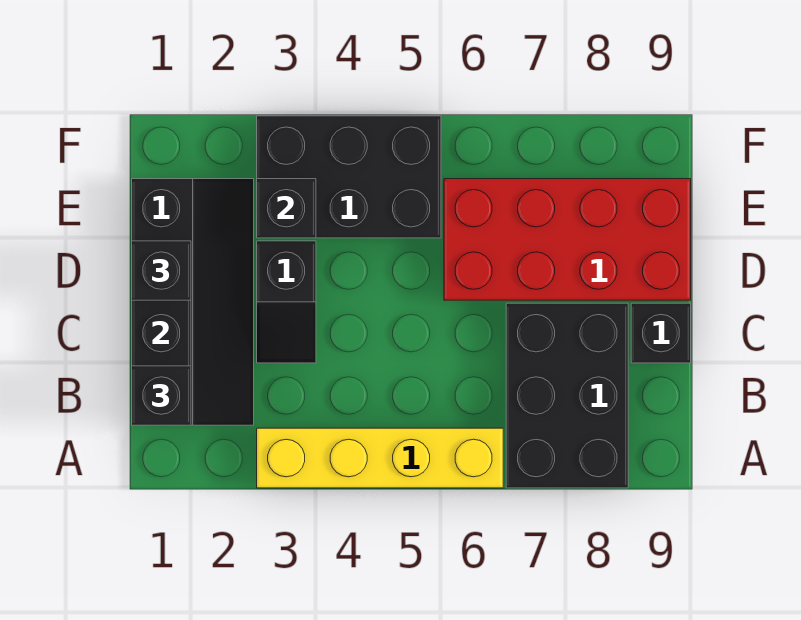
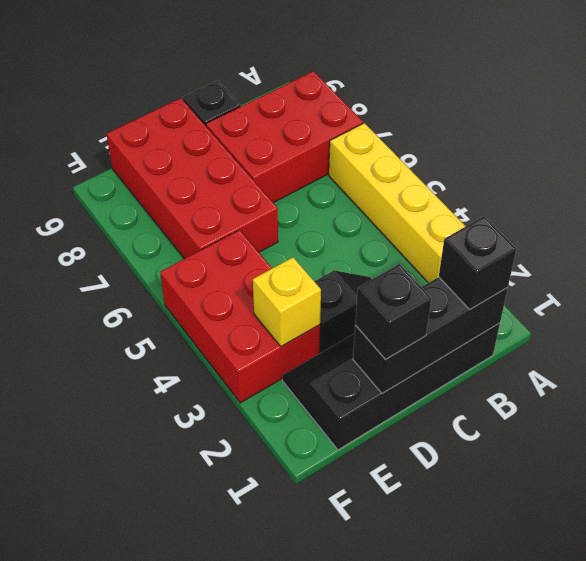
black brick A7:C8 level 1 -> red brick A7:C8 level 1
black brick E3:F5 level 1 -> red brick E3:F5 level 1
black brick E3 level 2 -> yellow brick E3 level 2

